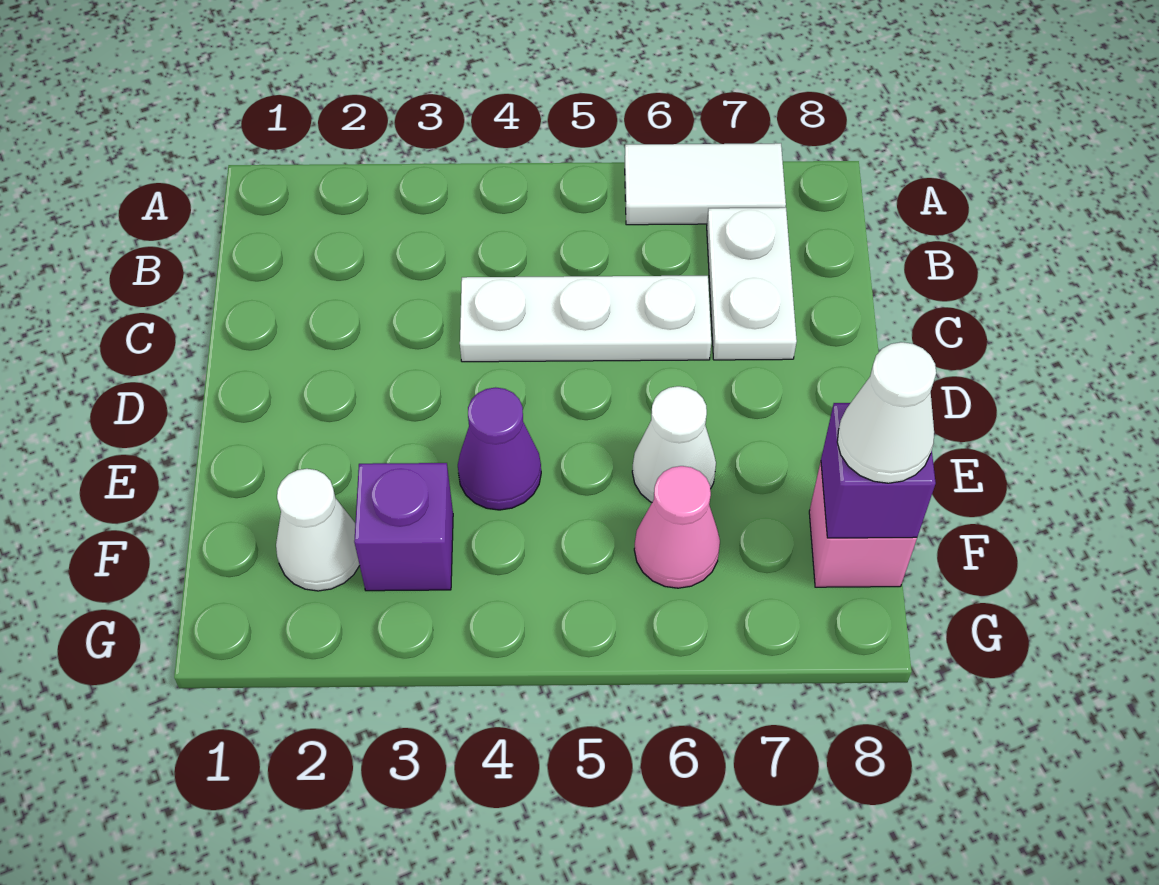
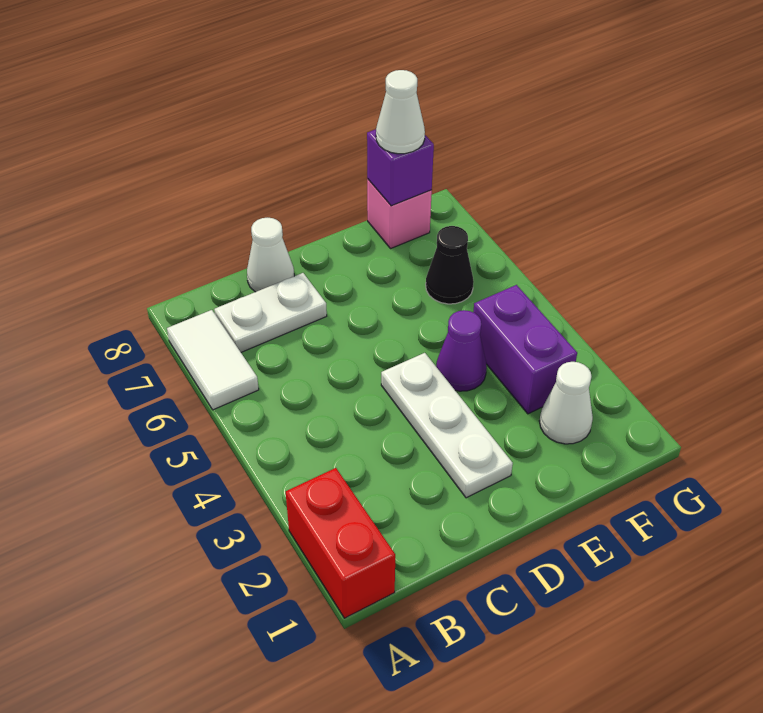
none -> red brick A1:A2 level 1
white plate C4:C6 level 1 -> white plate D2:D4 level 1
white cone E6 level 1 -> white cone C8 level 1
purple brick F3 level 1 -> purple brick F3:F4 level 1
pink cone F6 level 1 -> black cone F6 level 1

